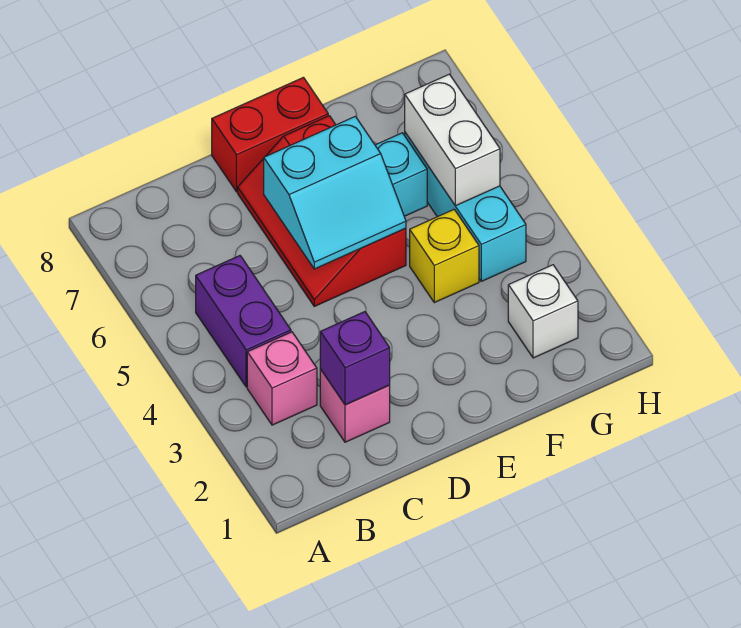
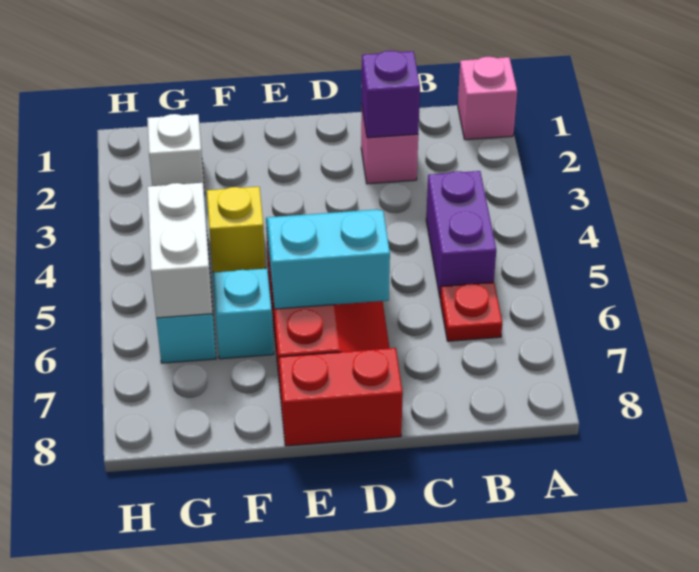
pink brick B3 level 1 -> pink brick A1 level 1
none -> red plate B6 level 1

